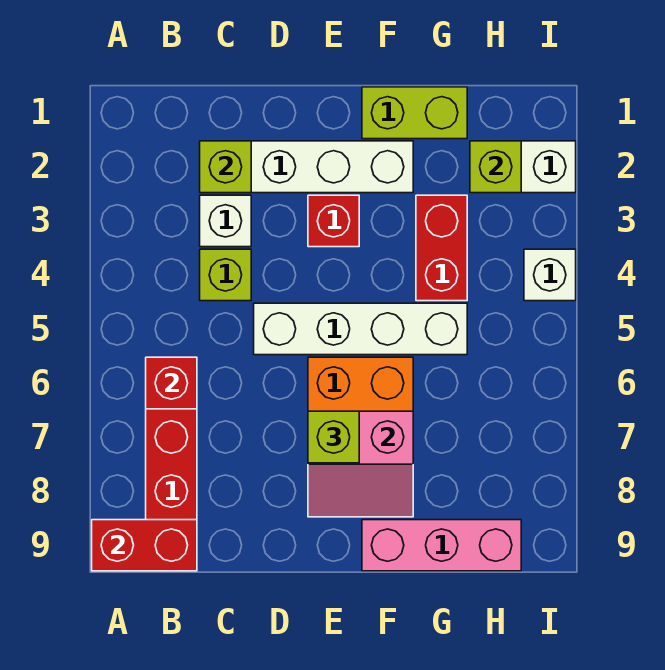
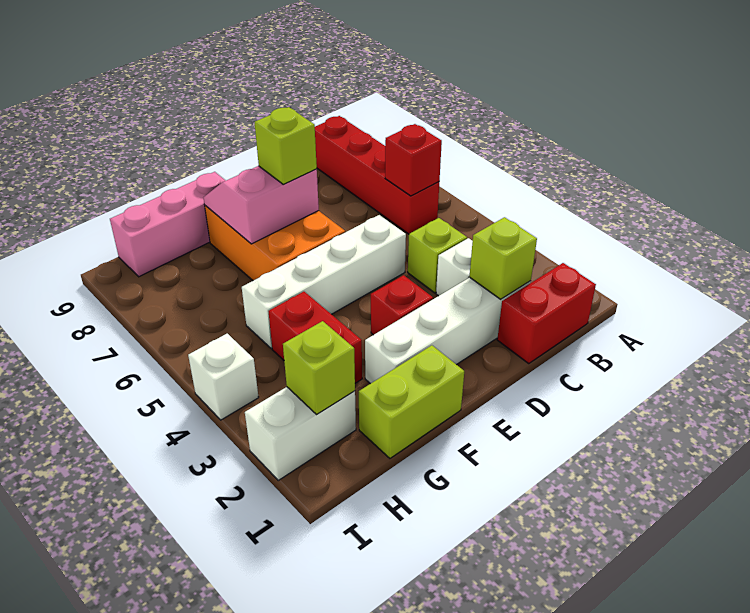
red brick A9:B9 level 2 -> red brick B1:C1 level 1

